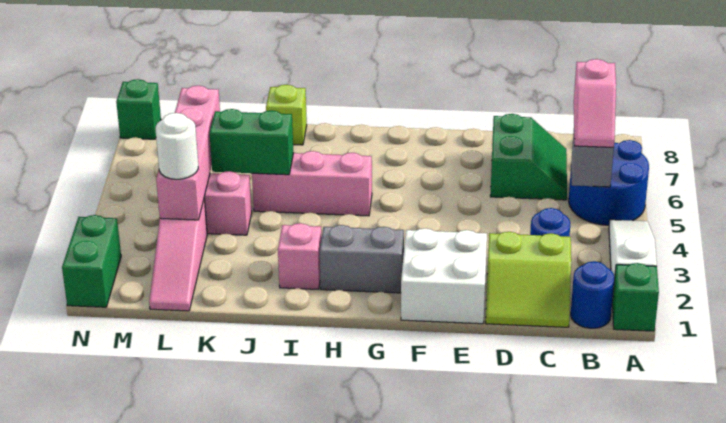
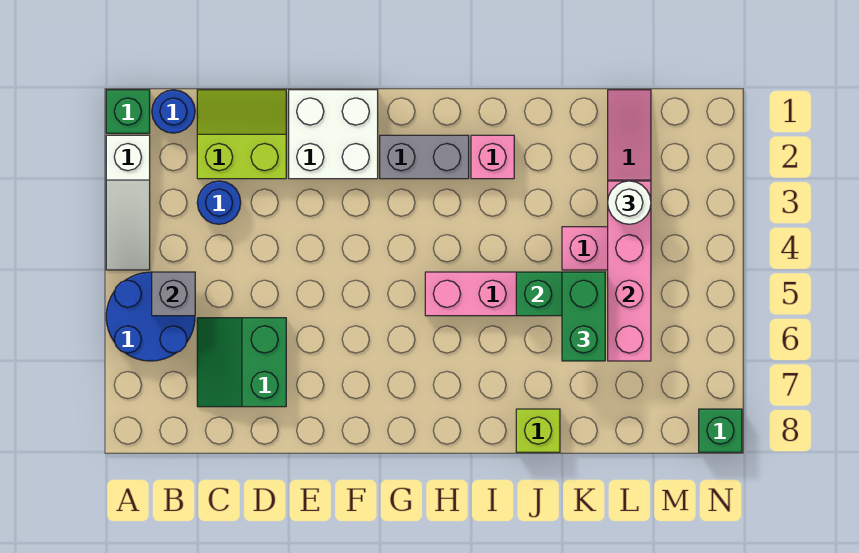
pink slope B5:B6 level 3 top 6 -> none
green brick N1:N2 level 1 -> green brick K5:K6 level 3

